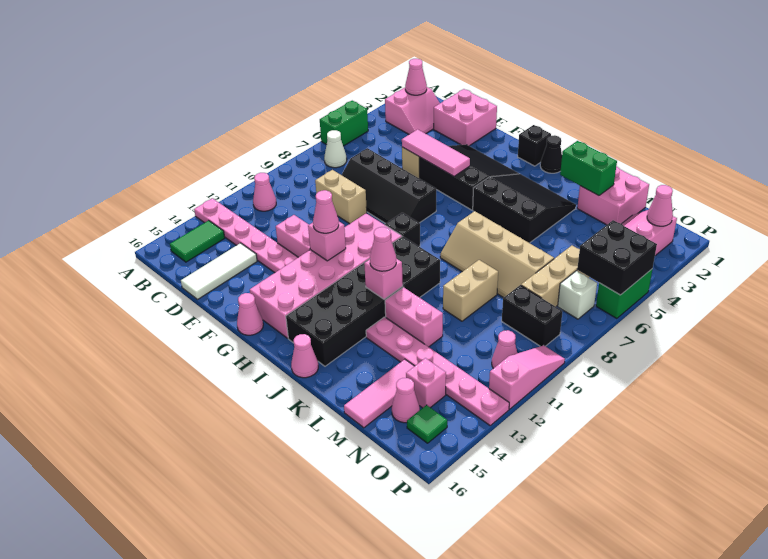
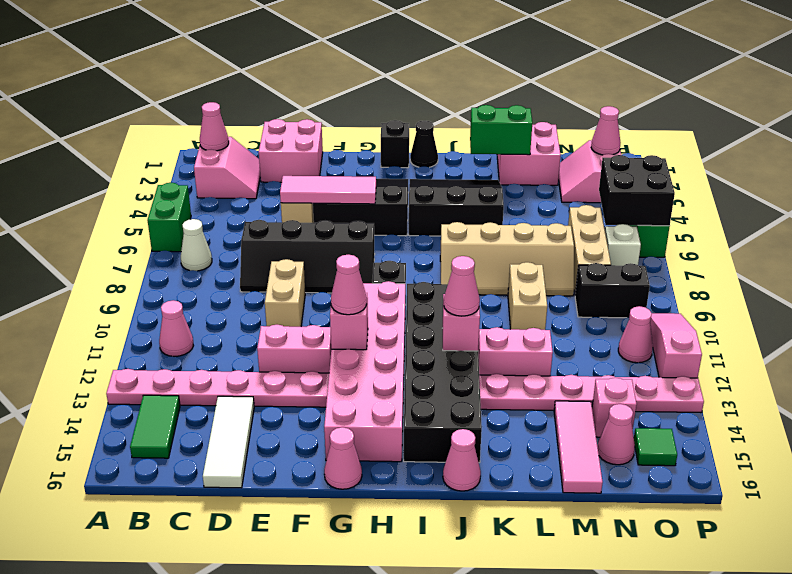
tan brick D9:E9 level 1 -> tan brick E9:E10 level 1

